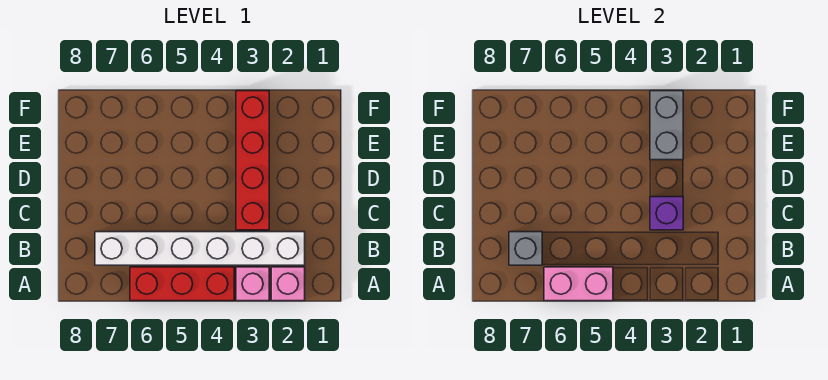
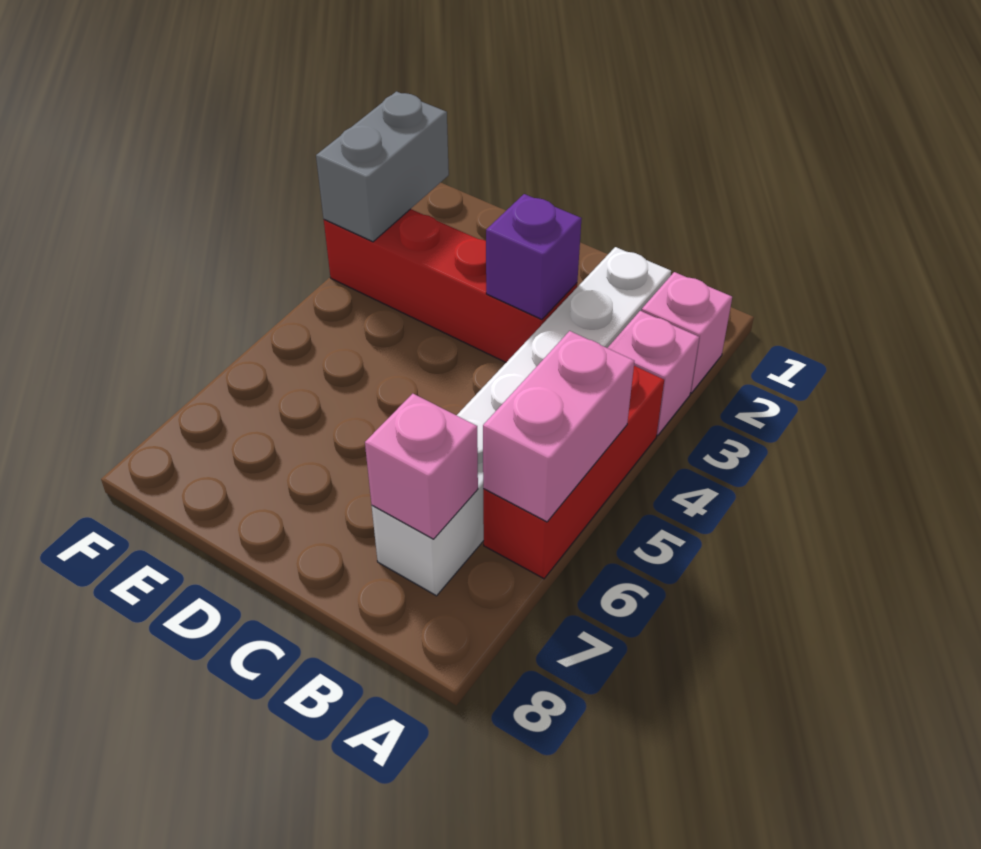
grey brick B7 level 2 -> pink brick B7 level 2
grey brick E3:F3 level 2 -> grey brick F2:F3 level 2

